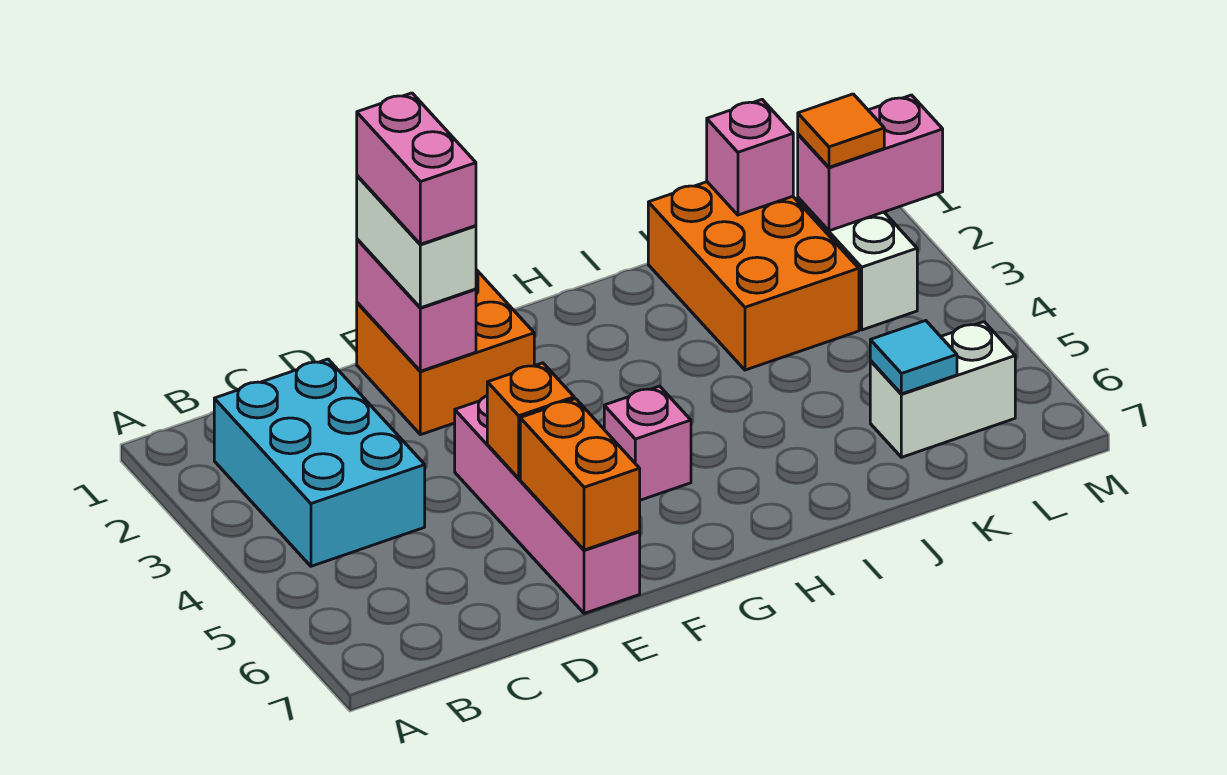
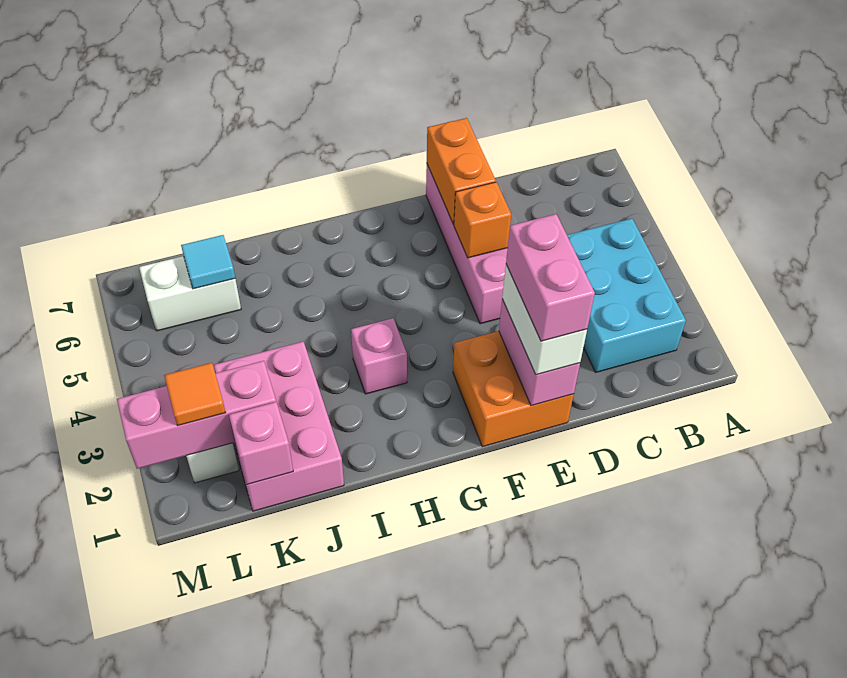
pink brick G5 level 1 -> pink brick H3 level 1
orange brick J1:K3 level 1 -> pink brick J1:K3 level 1
pink brick L2:M2 level 2 -> pink brick K2:M2 level 2

